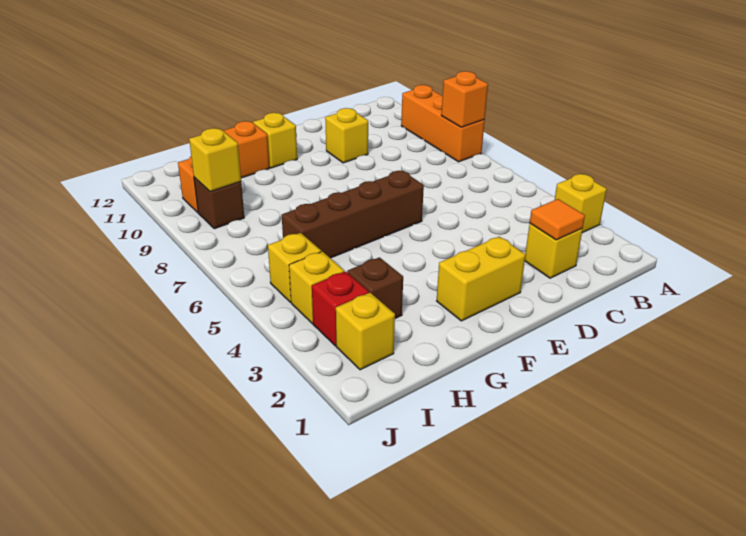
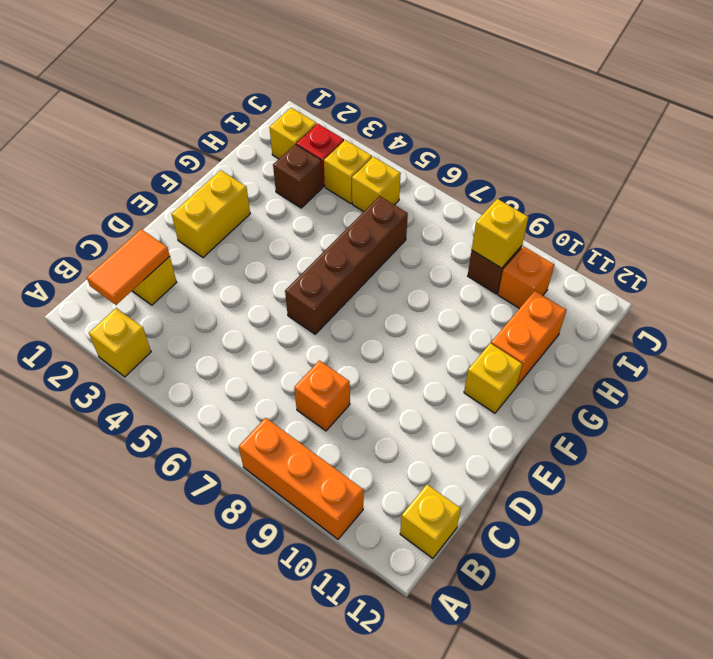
orange brick A8 level 2 -> orange brick C8 level 1
orange tile C2 level 2 -> orange tile B2:C2 level 2
yellow brick D10 level 1 -> yellow brick B12 level 1

